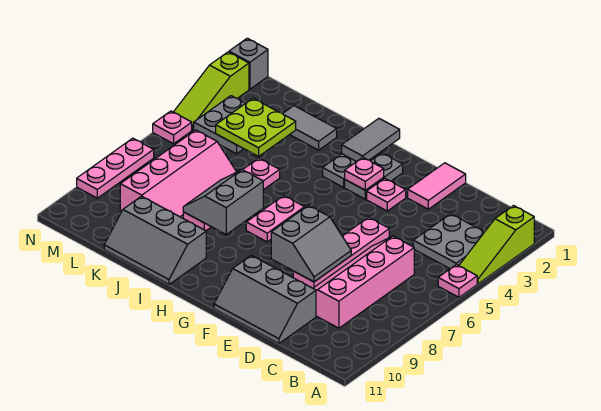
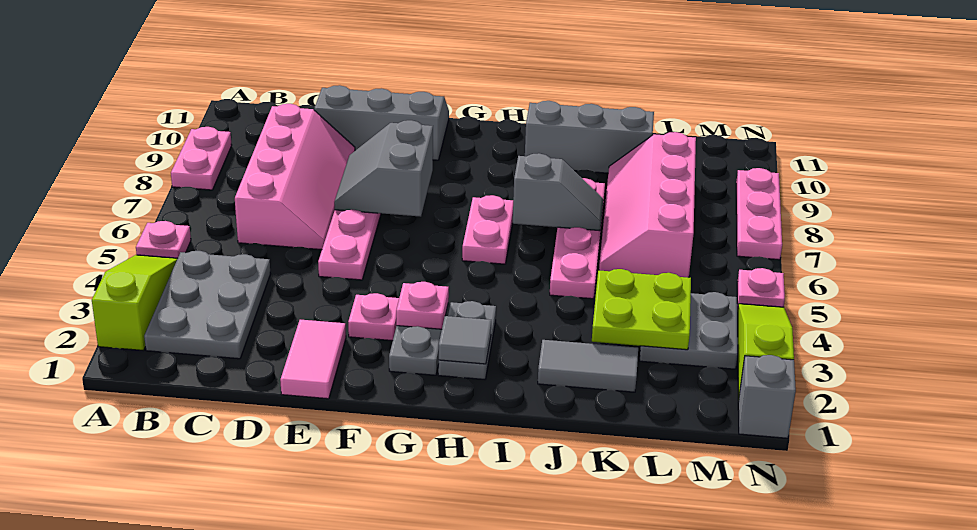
none -> pink plate A8:A9 level 1
grey plate B3:C4 level 1 -> grey plate B2:C4 level 1
grey tile H1:H2 level 2 -> grey tile H2 level 2
grey slope I7:J8 level 2 top I -> grey slope I7:J7 level 2 top I

